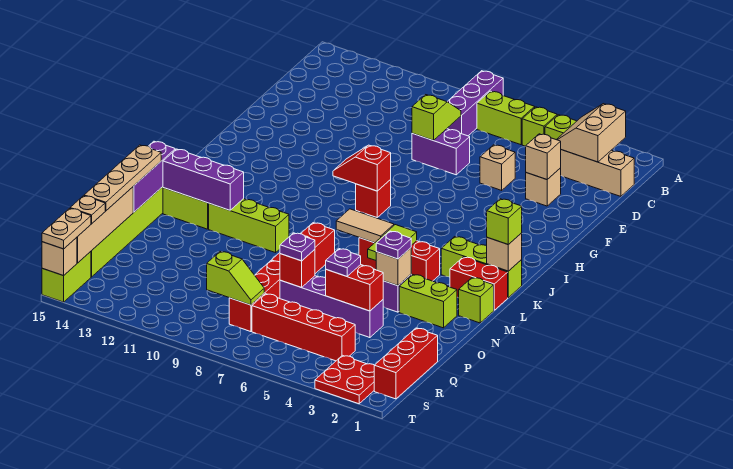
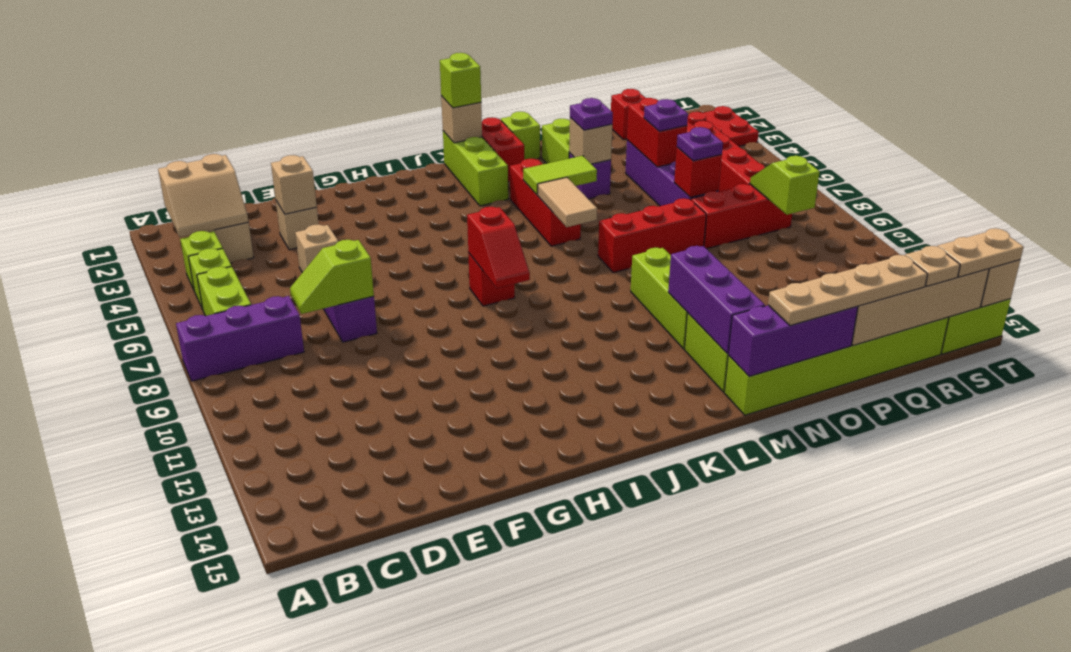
red brick Q1:S1 level 1 -> red brick Q1 level 1

